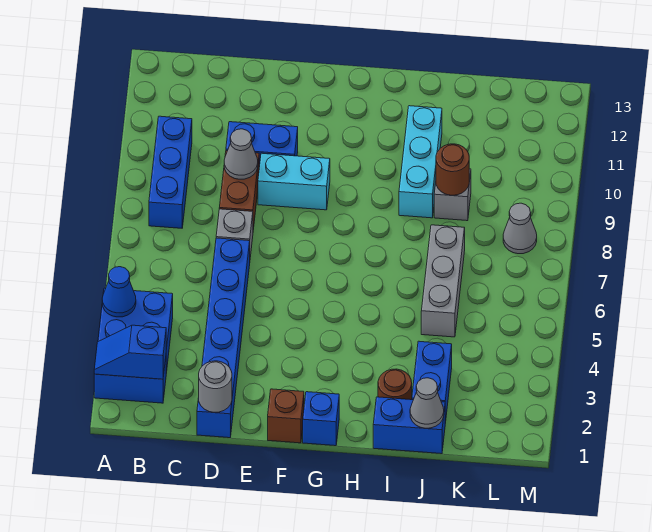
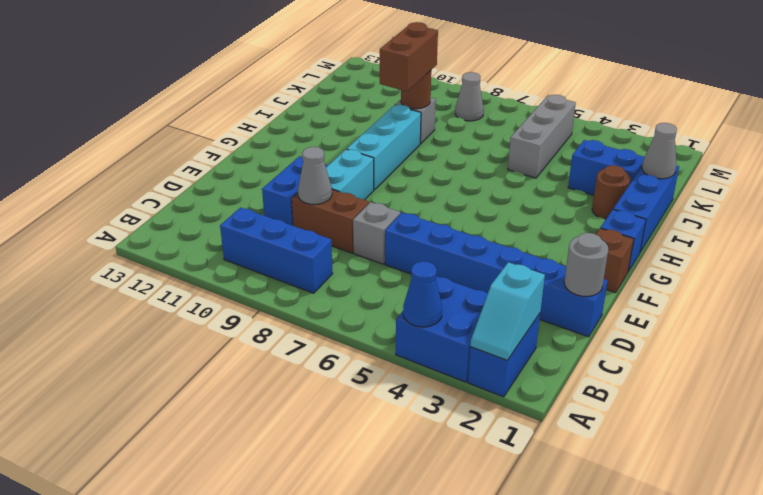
blue slope A2:B2 level 2 top B -> cyan slope A2:B2 level 2 top B
blue brick I1:J1 level 1 -> blue brick H1:J1 level 1
cyan brick I9:I11 level 1 -> cyan brick G9:I9 level 1
none -> brown brick I9:J9 level 3
grey brick J5:J7 level 1 -> grey brick J5:L5 level 1

